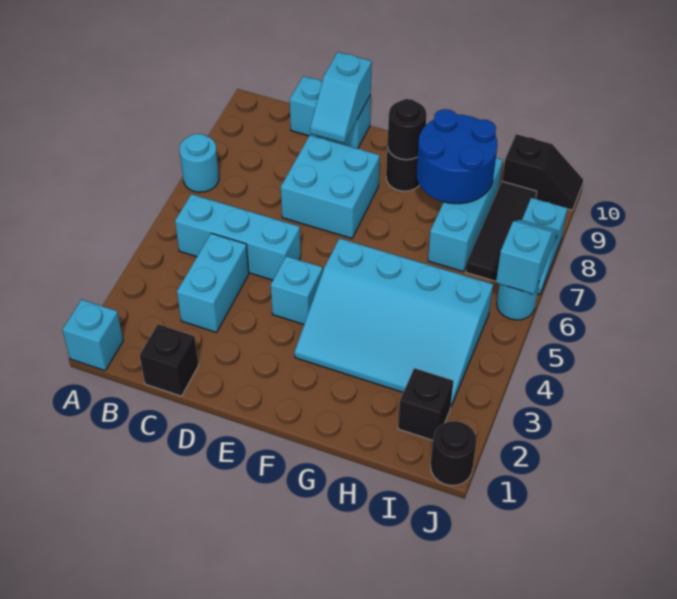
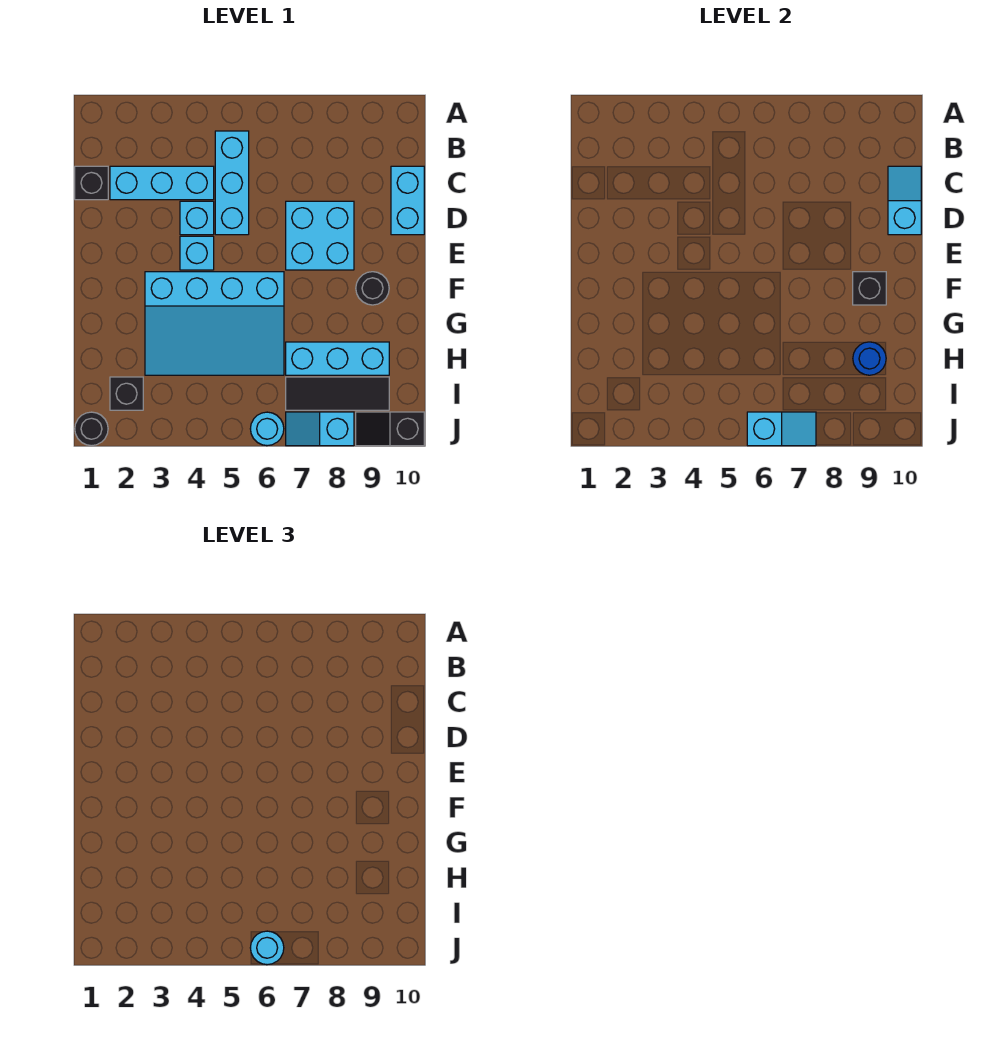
cyan brick A1 level 1 -> cyan brick D4 level 1
cyan round brick A7 level 1 -> cyan round brick J6 level 3
cyan brick C3:C4 level 1 -> cyan brick C2:C4 level 1
cyan slope D9:D10 level 2 top 10 -> cyan slope C10:D10 level 2 top D
cyan slope F3:I5 level 1 top 5 -> cyan slope F3:H6 level 1 top F
black round brick F9 level 2 -> black brick F9 level 2
blue round brick G8:H9 level 2 -> blue round brick H9 level 2
black slope I10:J10 level 1 top I -> black slope J9:J10 level 1 top 10

